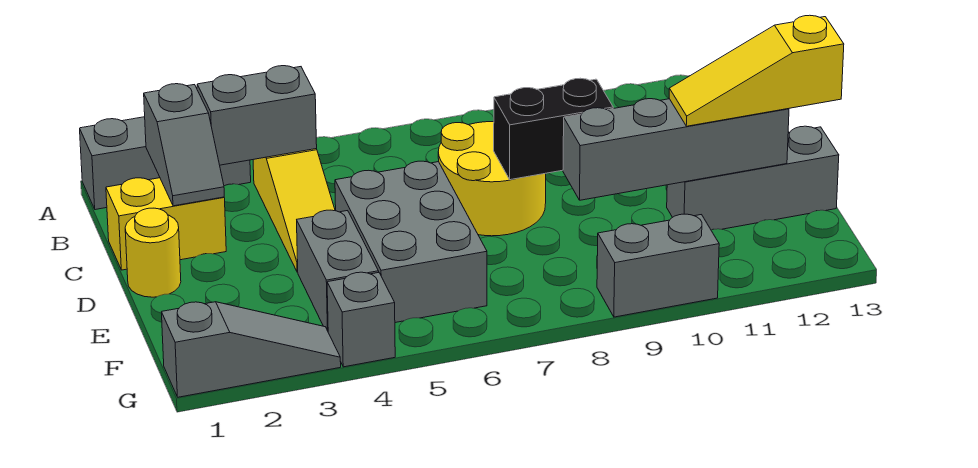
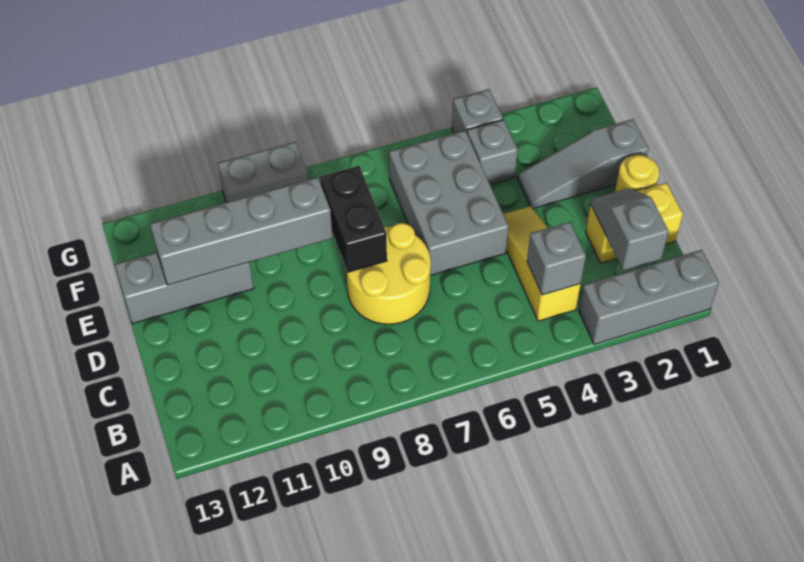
grey brick B3:B4 level 2 -> grey brick B4 level 2
black brick D8:D9 level 2 -> black brick D8:E8 level 2
grey brick E4:F4 level 1 -> grey brick F4 level 1
yellow slope E11:E13 level 3 top 13 -> none
grey slope G1:G3 level 1 top 1 -> grey slope E1:E3 level 1 top 1

